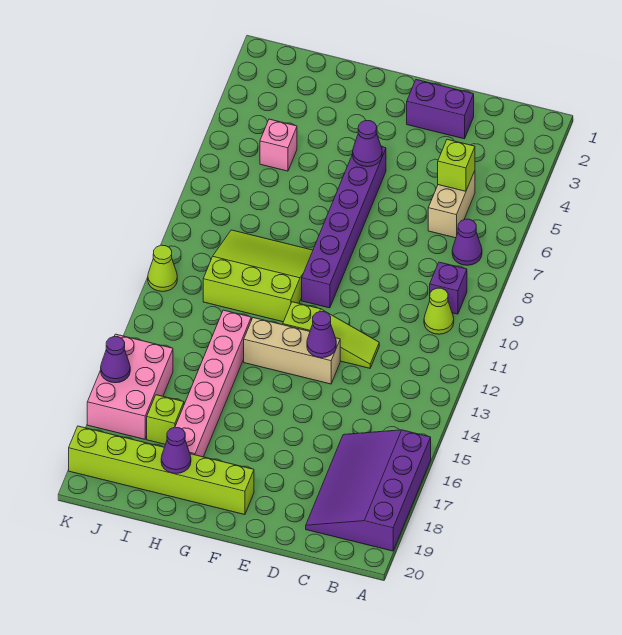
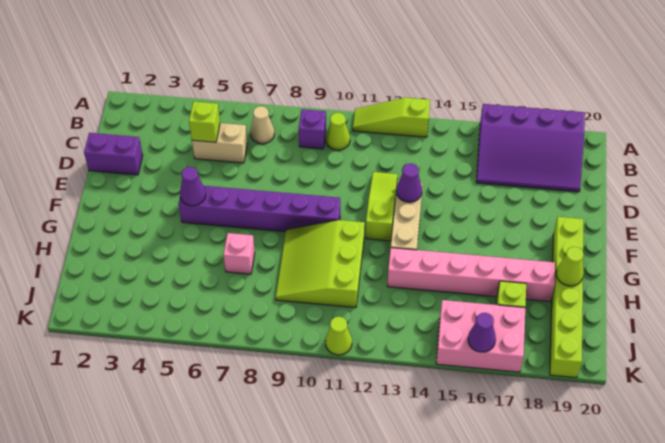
none -> lime slope A11:A13 level 1 top 13
purple cone B7 level 1 -> tan cone B7 level 1
purple brick D2:E2 level 1 -> purple brick D1:D2 level 1
purple cone H19 level 2 -> lime cone H19 level 2
pink brick I5 level 1 -> pink brick H7 level 1

